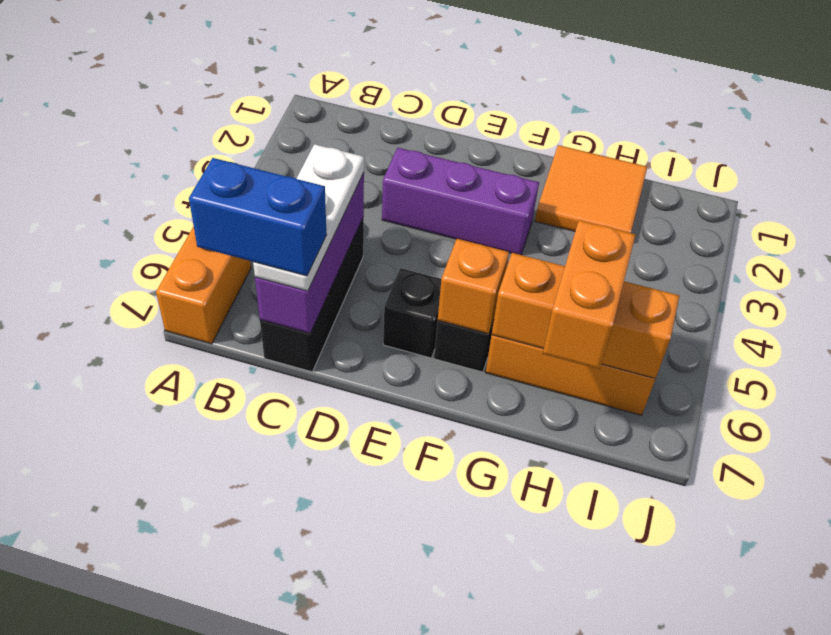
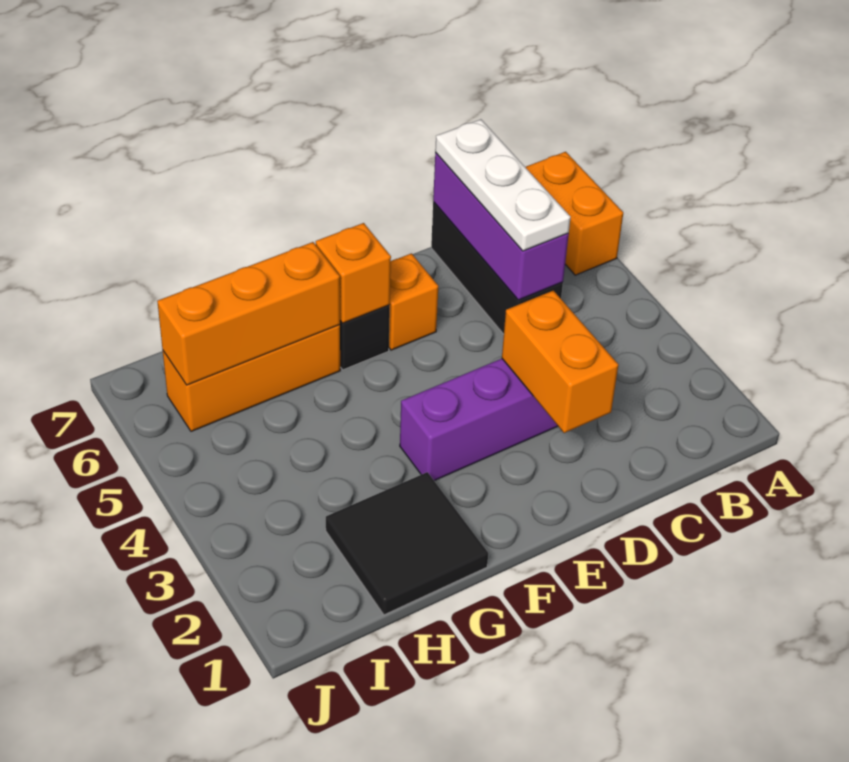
blue brick B7:C7 level 4 -> none
black brick E6 level 1 -> orange brick E6 level 1
orange tile G1:H2 level 1 -> black tile G1:H2 level 1
orange brick H6:H7 level 3 -> orange brick D2:D3 level 2

